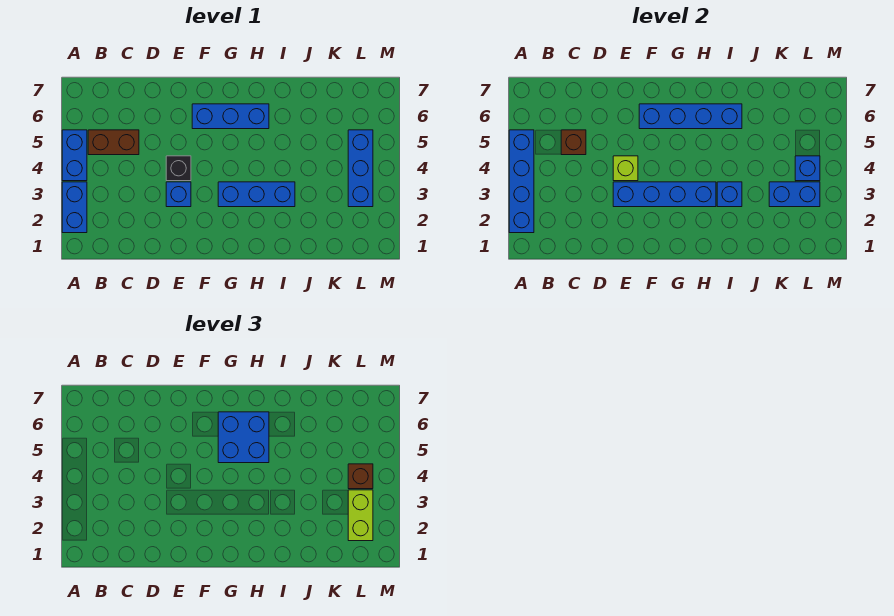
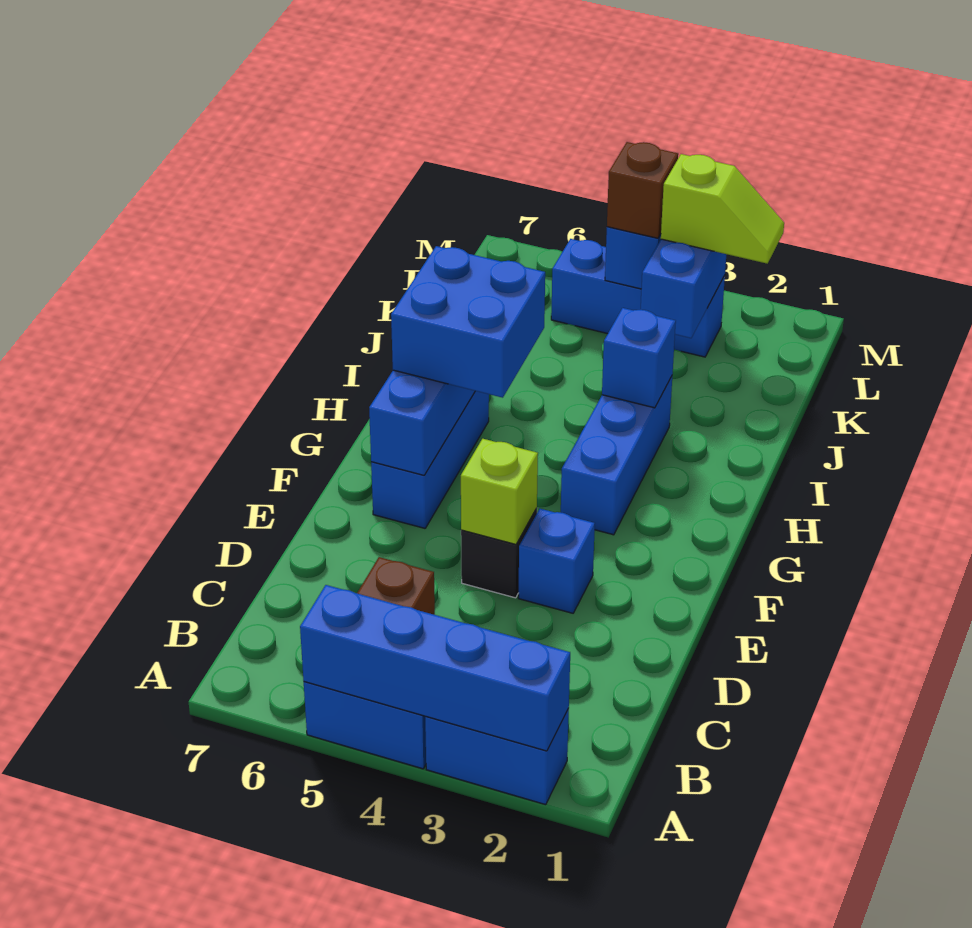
brown brick C5 level 2 -> none
blue brick E3:H3 level 2 -> none
lime brick L2:L3 level 3 -> lime slope L2:L3 level 3 top 3

